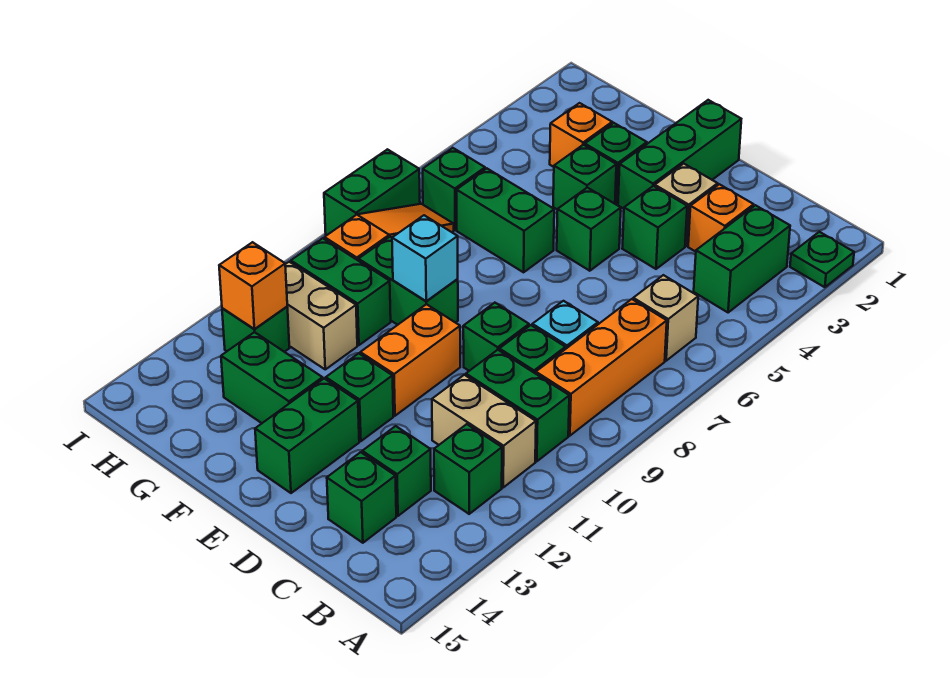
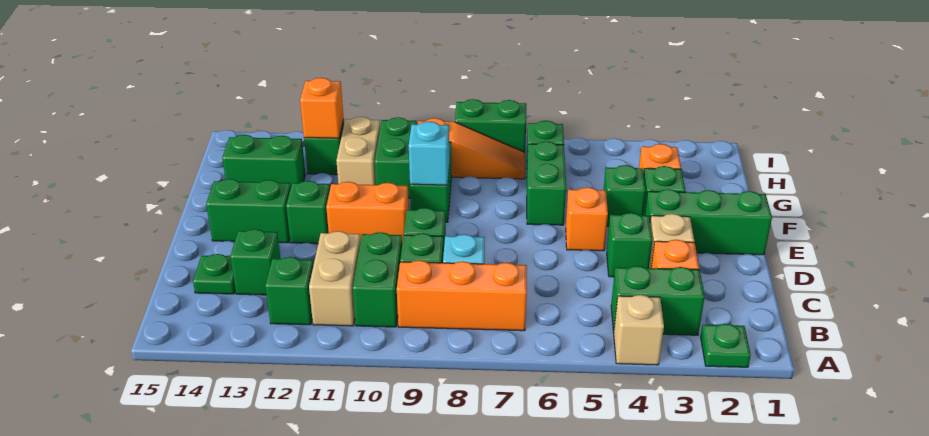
tan brick B6 level 1 -> tan brick A4 level 1
green brick C14 level 1 -> green plate C14 level 1
green brick E5 level 1 -> orange brick E5 level 1
green brick F13:G13 level 1 -> green brick G13:G14 level 1

